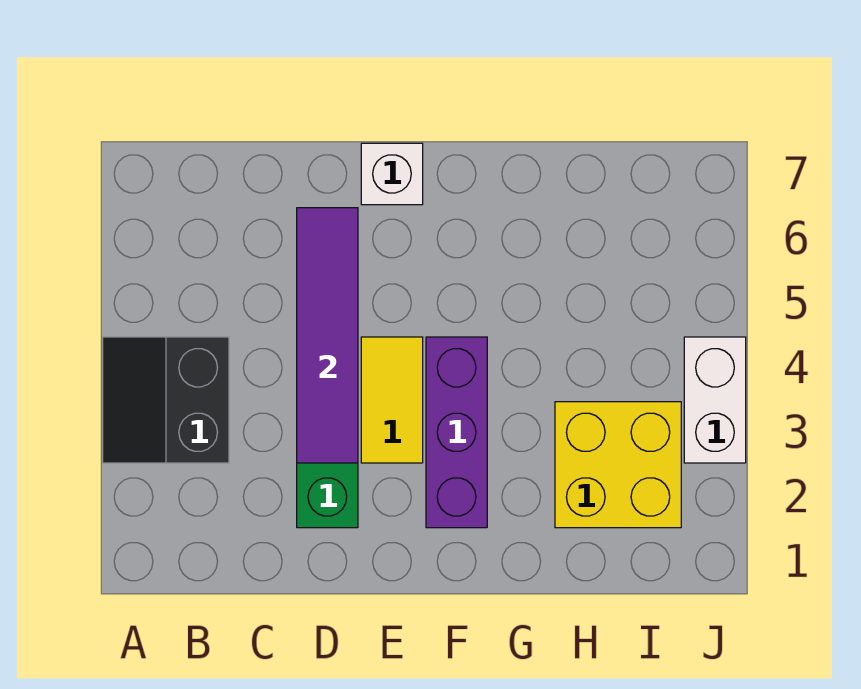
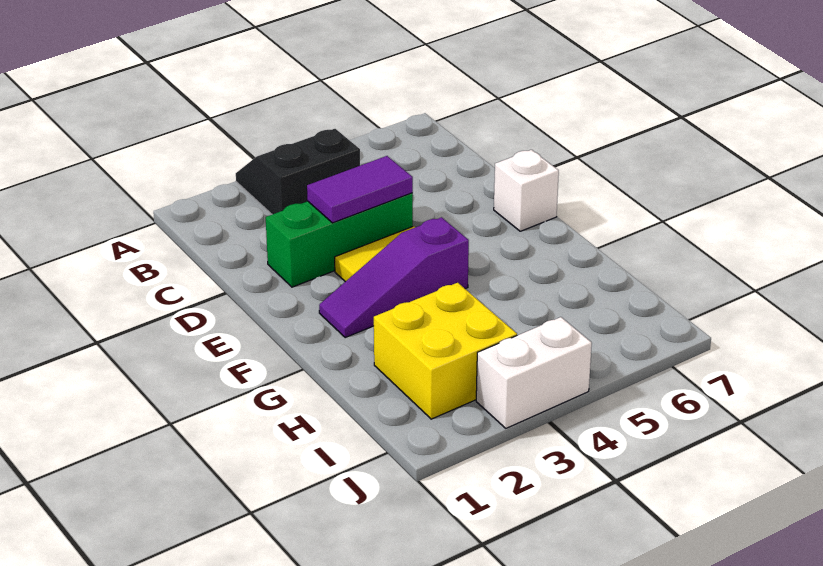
purple tile D3:D6 level 2 -> purple tile D3:D4 level 2
purple brick F2:F4 level 1 -> purple slope F2:F4 level 1 top 4

